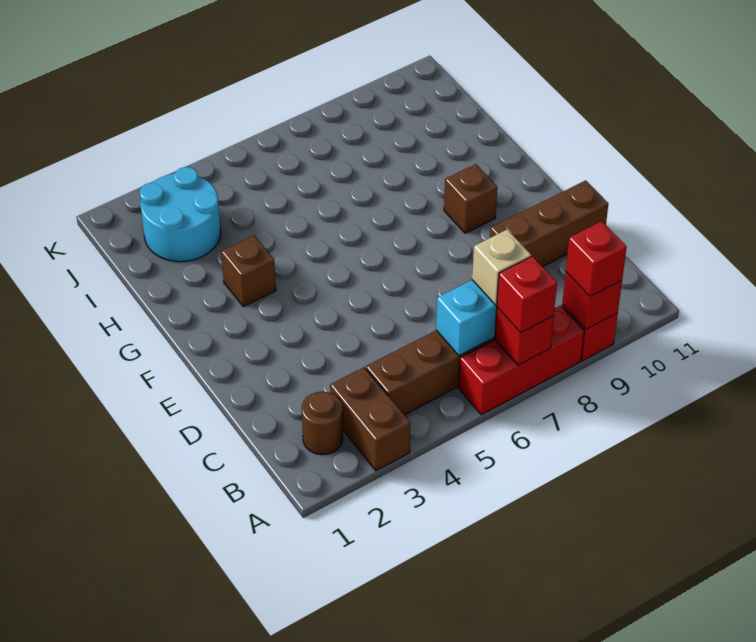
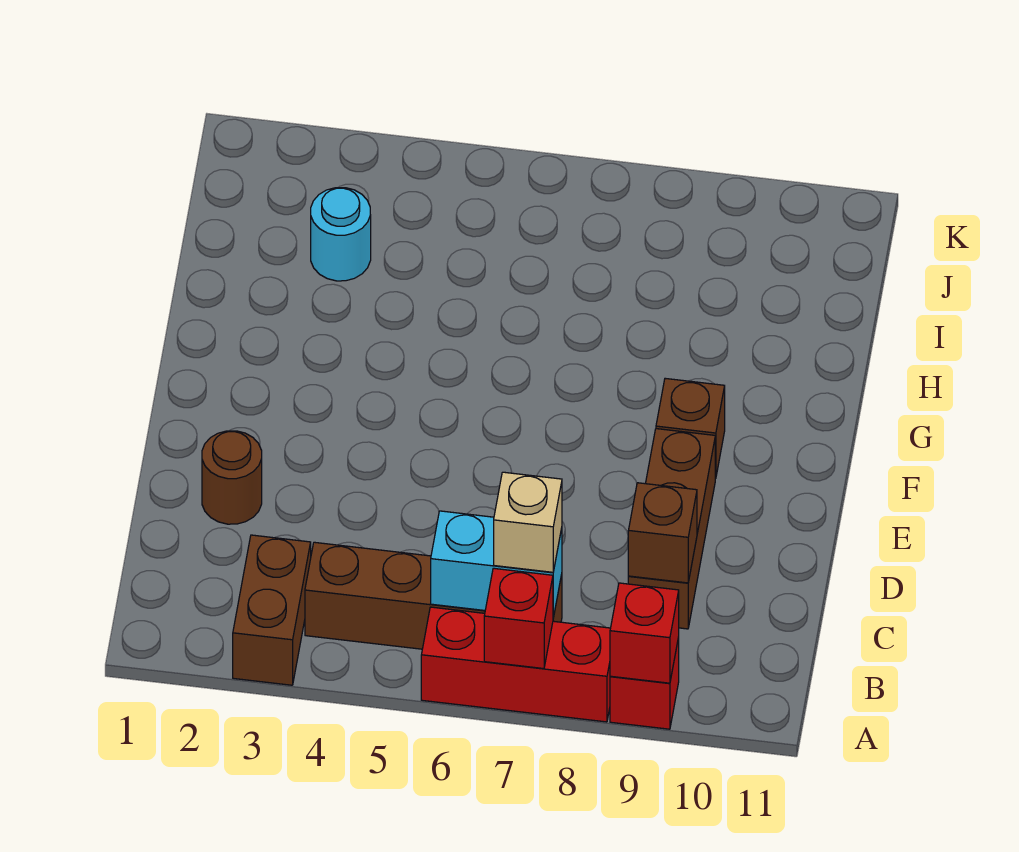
red brick A7 level 3 -> none
red brick A9 level 3 -> none
brown round brick B2 level 1 -> brown round brick D2 level 1
brown brick D9:D11 level 1 -> brown brick C9:E9 level 1
brown brick G3 level 1 -> brown brick C9 level 2
cyan round brick I2:J3 level 1 -> cyan round brick I3 level 1

